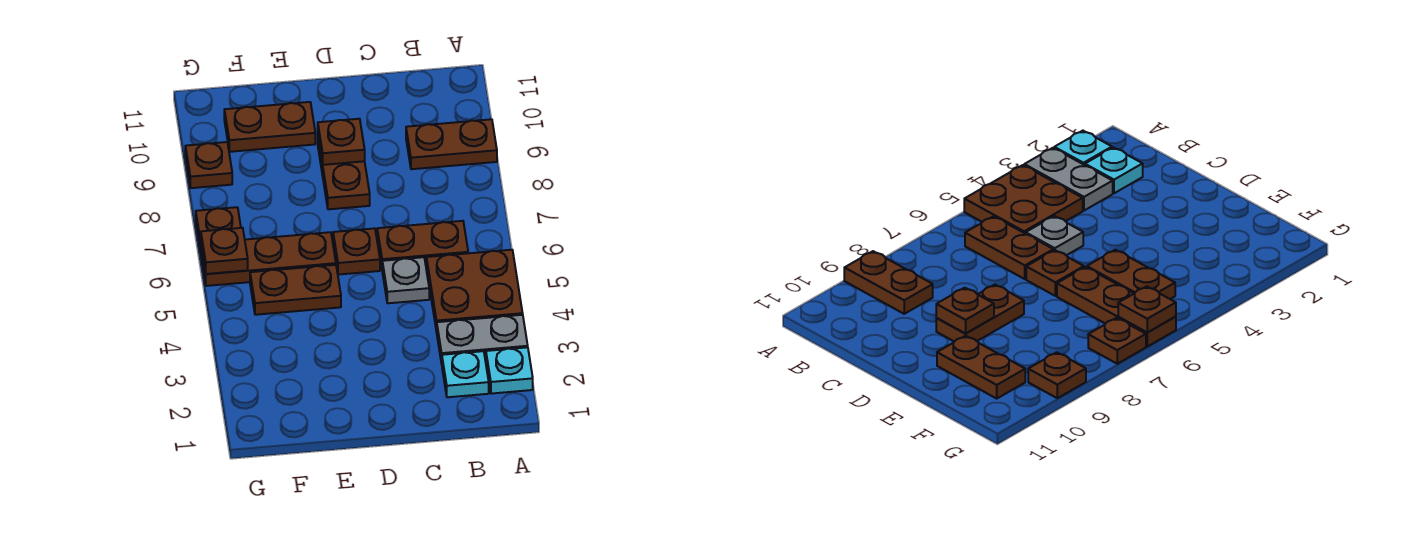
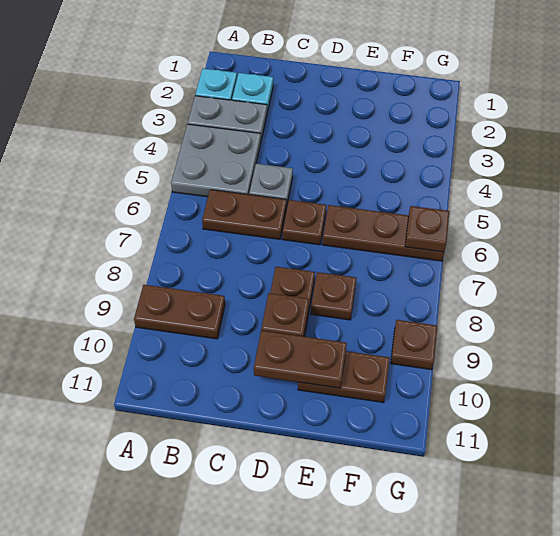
brown plate A4:B5 level 1 -> grey plate A4:B5 level 1
brown plate E5:F5 level 1 -> brown plate D10:E10 level 2
brown plate G7 level 1 -> brown plate E8 level 1

